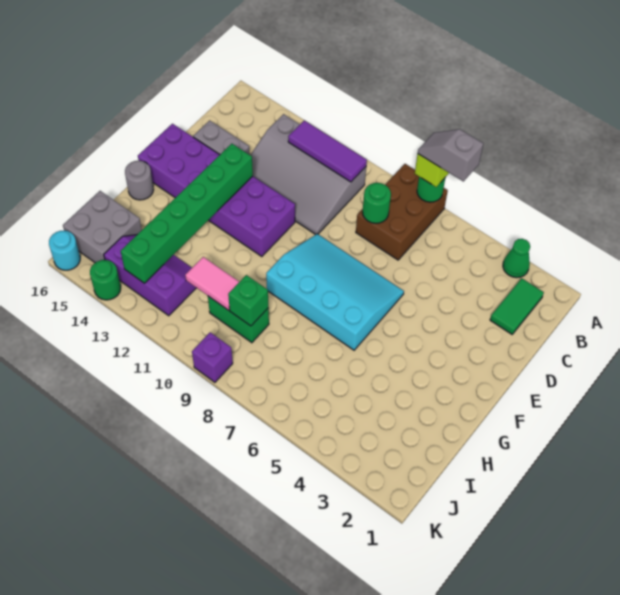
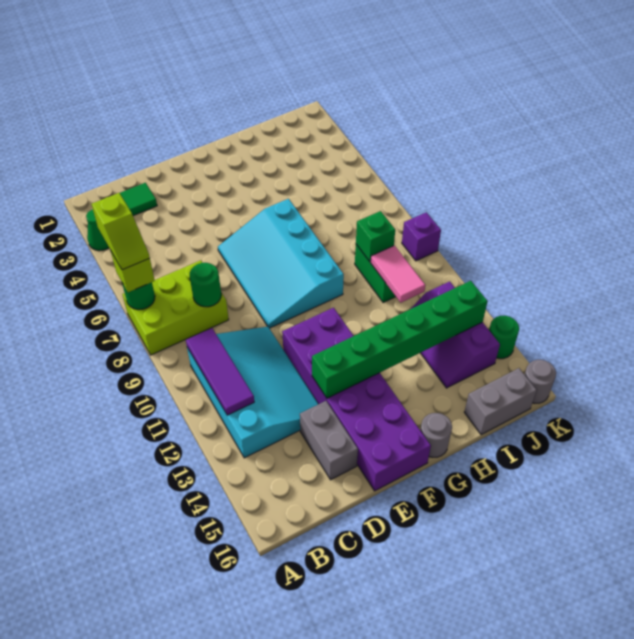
grey slope A6:A7 level 4 top 6 -> lime slope A6:A7 level 4 top 6
brown brick A7:C8 level 1 -> lime brick A7:C8 level 1
grey slope B10:D13 level 1 top B -> cyan slope B10:D13 level 1 top B
grey brick I15:J16 level 1 -> grey brick I16:J16 level 1
cyan round brick K16 level 1 -> grey round brick K16 level 1

